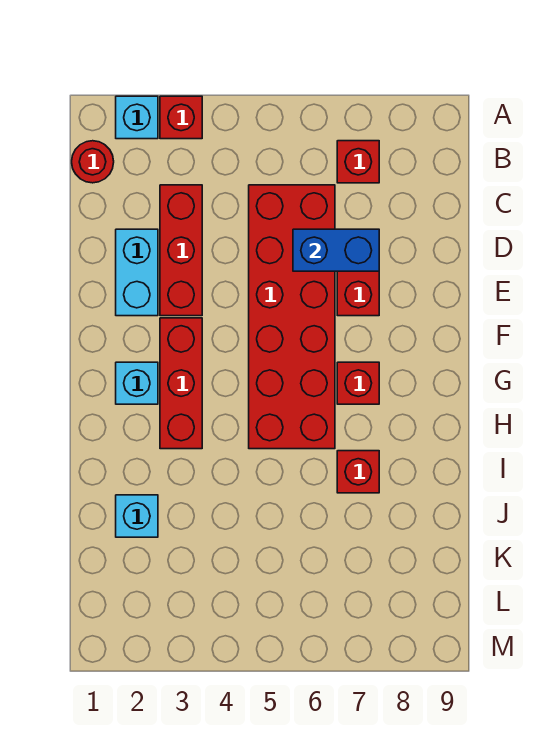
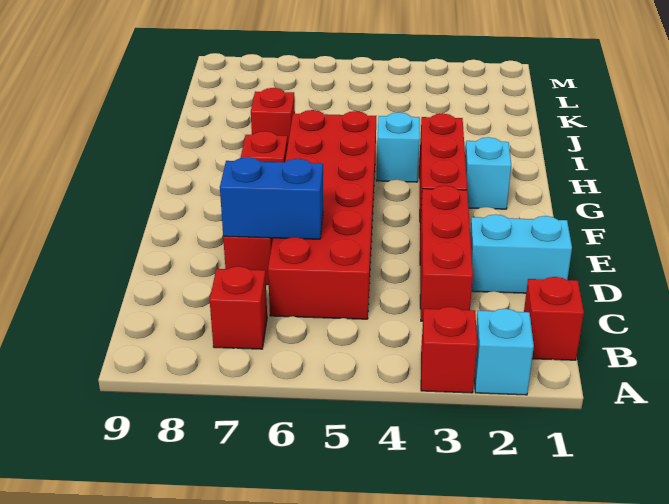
red round brick B1 level 1 -> red brick B1 level 1
cyan brick D2:E2 level 1 -> cyan brick D1:D2 level 1
cyan brick J2 level 1 -> cyan brick H4 level 1

